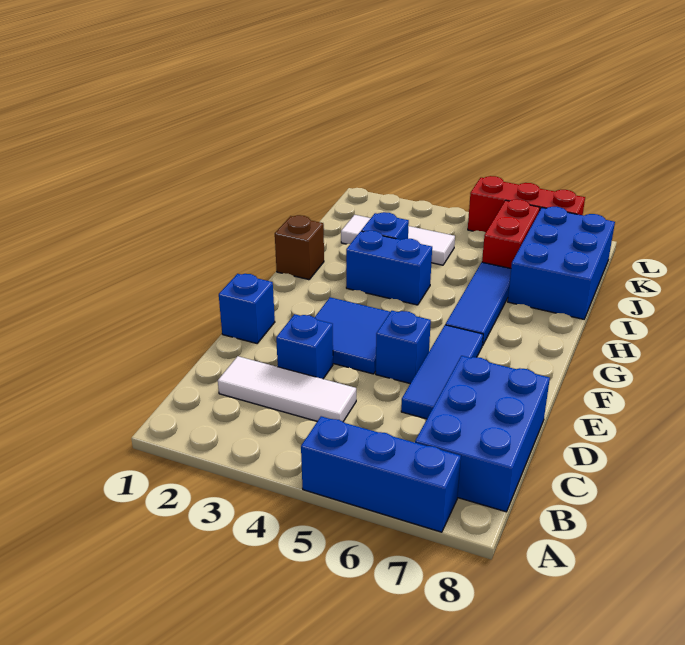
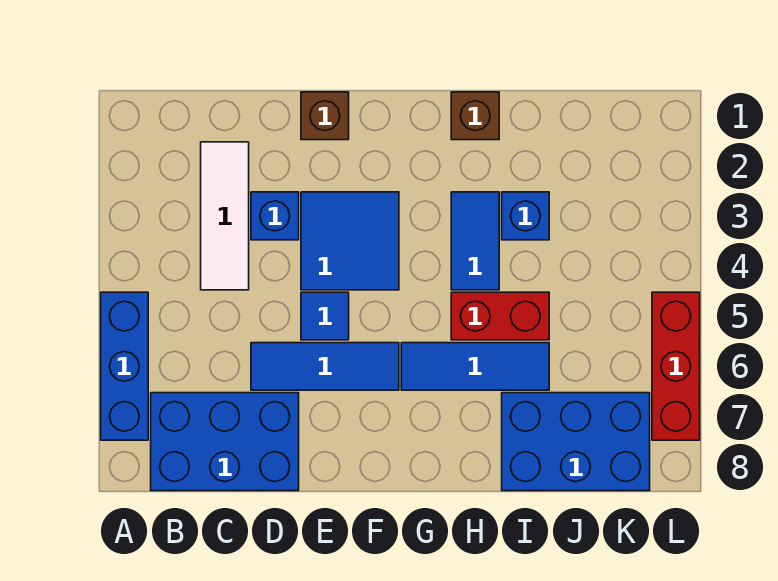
blue brick E1 level 1 -> brown brick E1 level 1
blue brick E5 level 1 -> blue tile E5 level 1
blue brick H3:H4 level 1 -> blue tile H3:H4 level 1
white tile J2:J4 level 1 -> none
red brick J6:K6 level 1 -> red brick H5:I5 level 1

